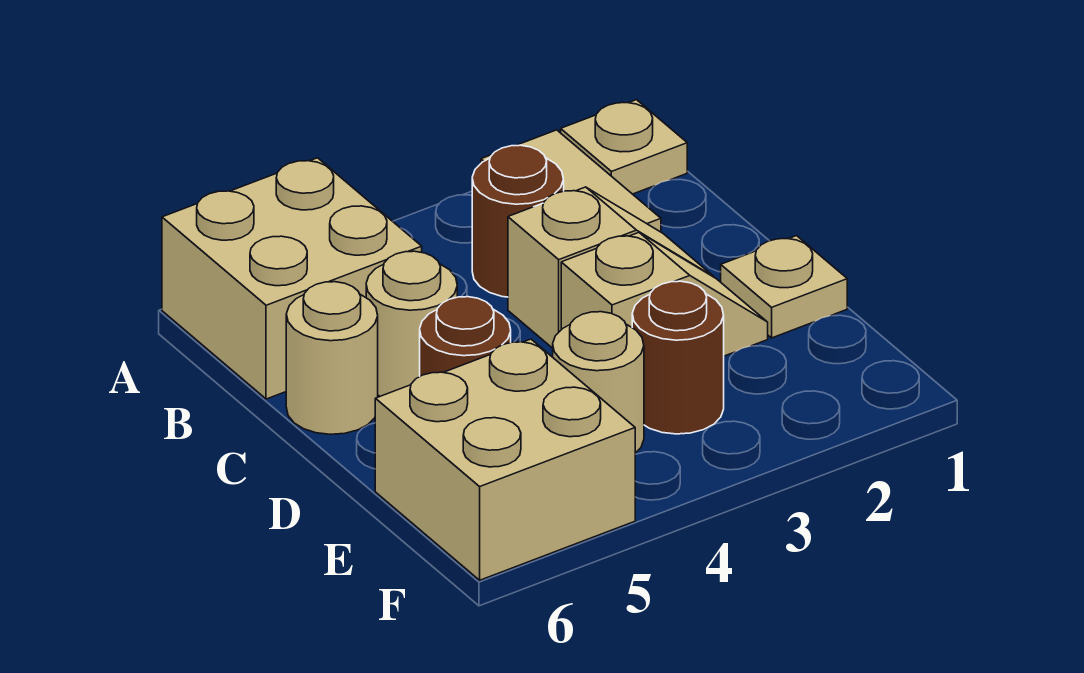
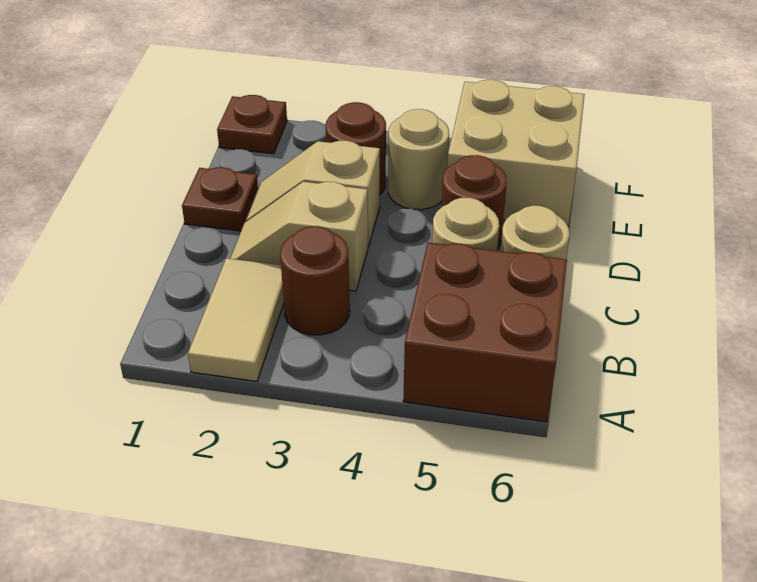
tan plate A1 level 1 -> none
tan brick A5:B6 level 1 -> brown brick A5:B6 level 1
tan plate D1 level 1 -> brown plate D1 level 1
none -> brown plate F1 level 1

